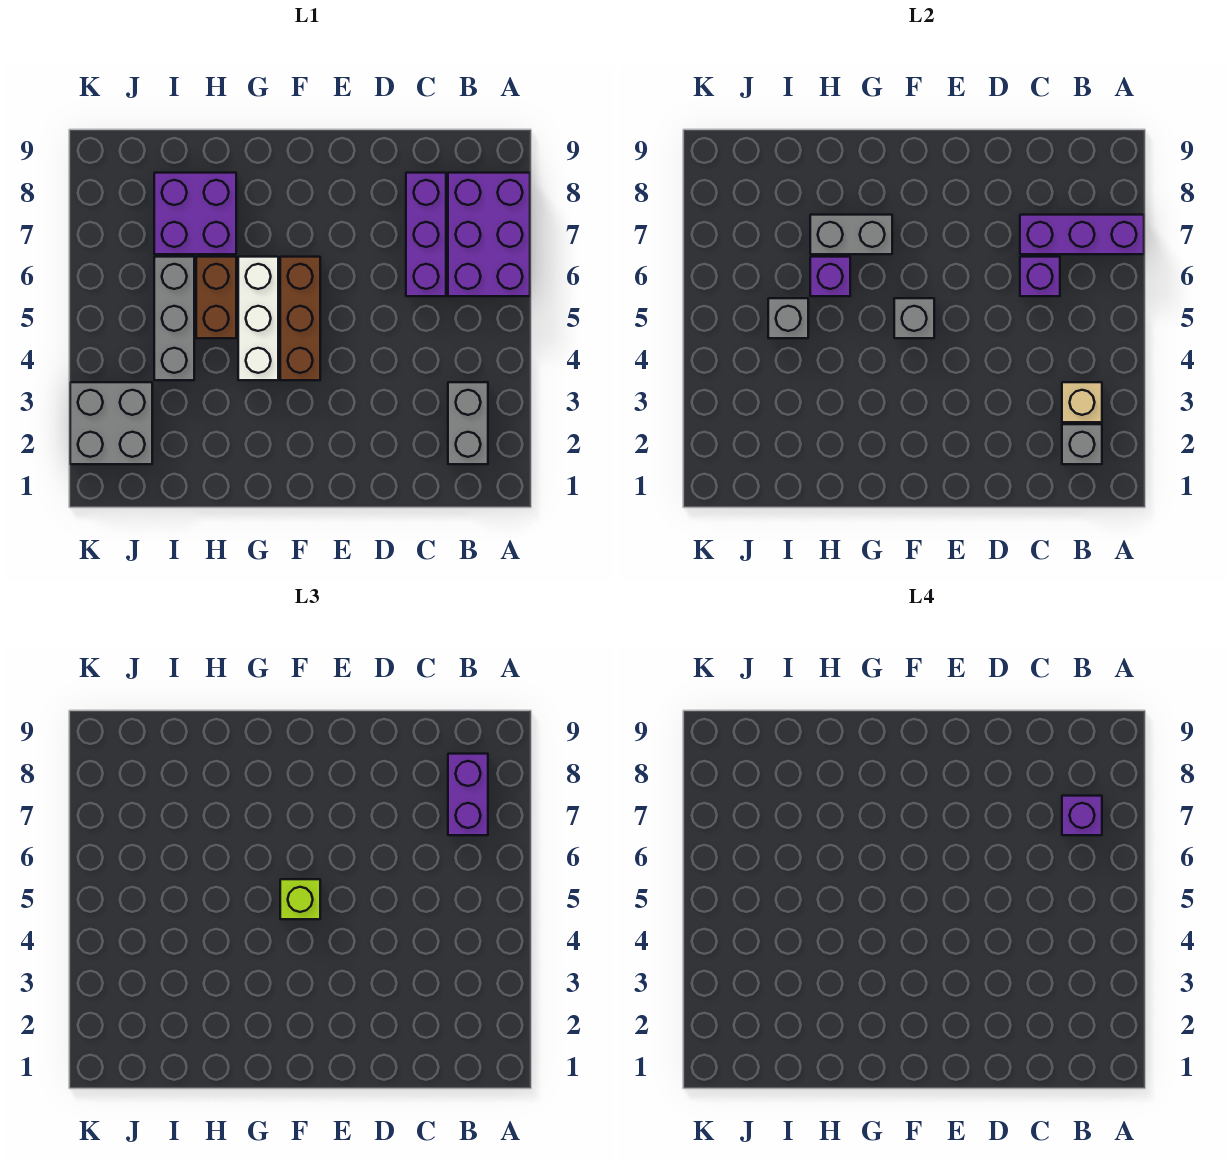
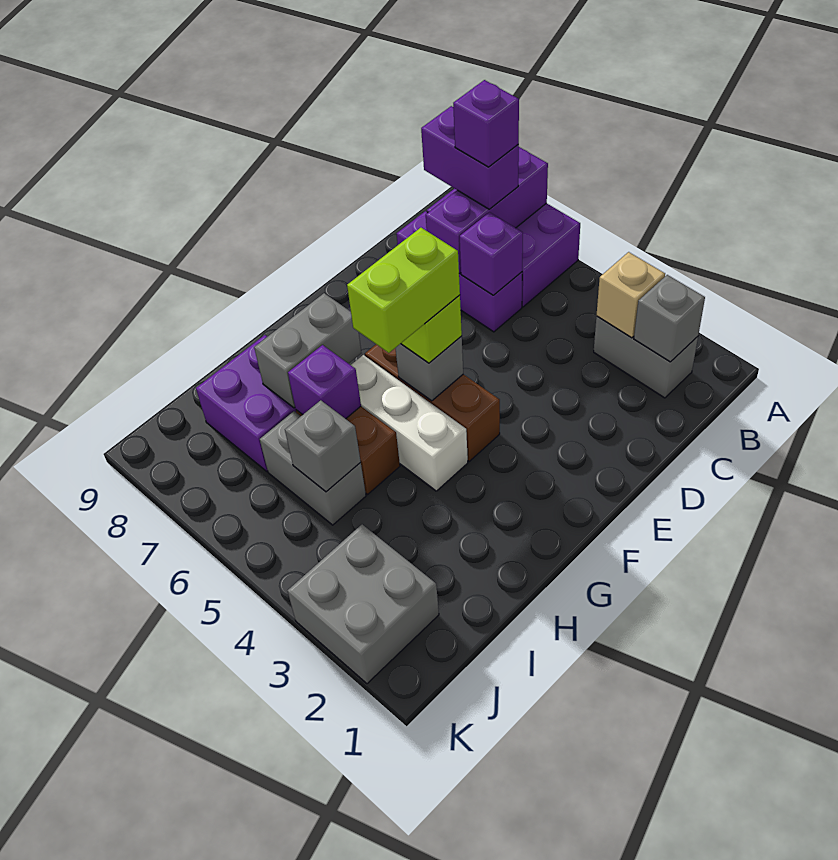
none -> lime brick F5:G5 level 4
grey brick I4:I6 level 1 -> grey brick I5:I6 level 1

